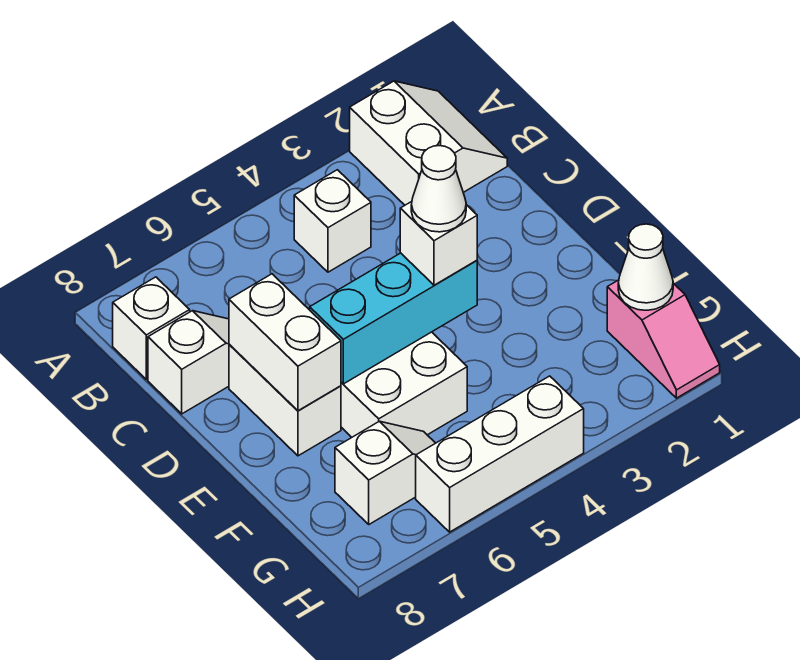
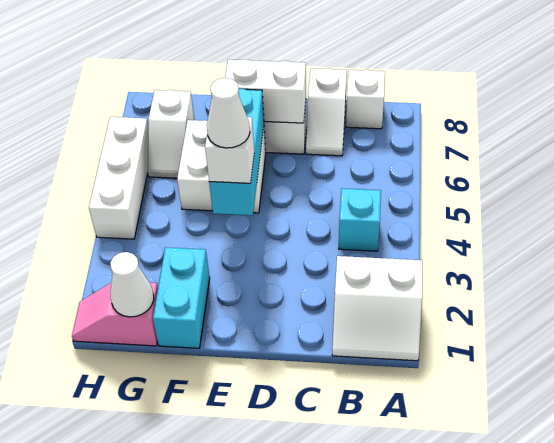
white brick B4 level 1 -> cyan brick B4 level 1
none -> cyan brick F1:F2 level 1

